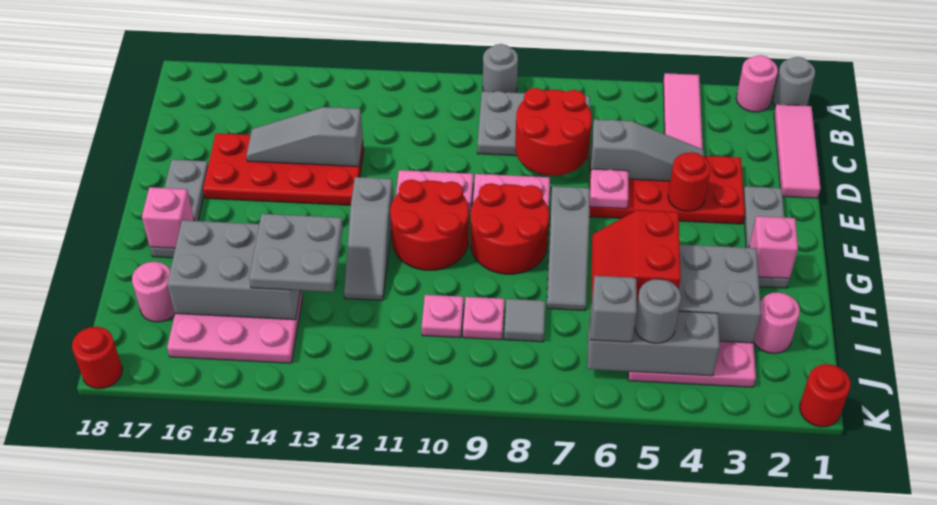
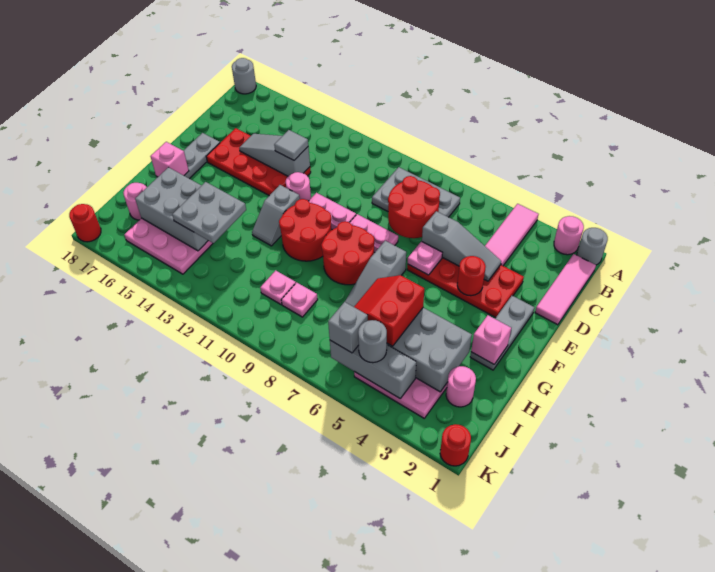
grey round brick A9 level 1 -> grey round brick A18 level 1
none -> pink round brick E12 level 1
grey slope F12:H12 level 1 top F -> grey slope F12:G12 level 1 top F
grey tile I8 level 1 -> grey tile D13 level 3

